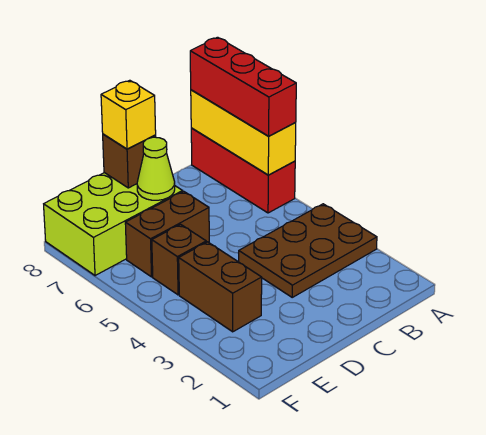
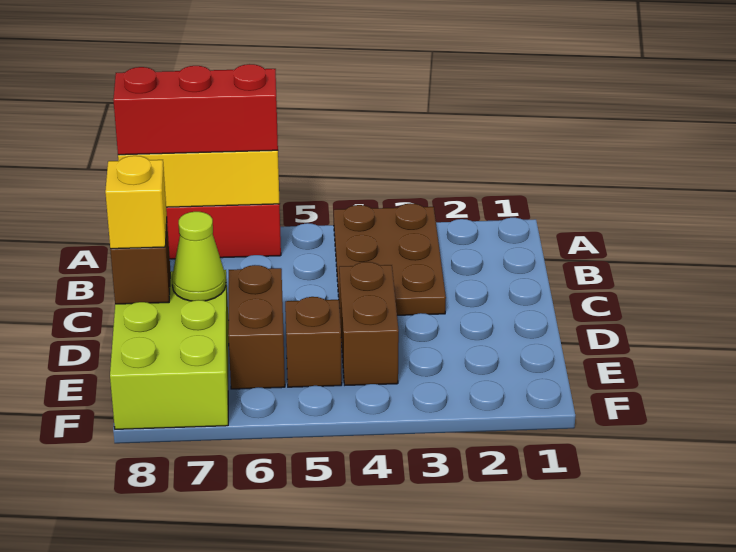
brown brick E3:E4 level 1 -> brown brick D4:E4 level 1

